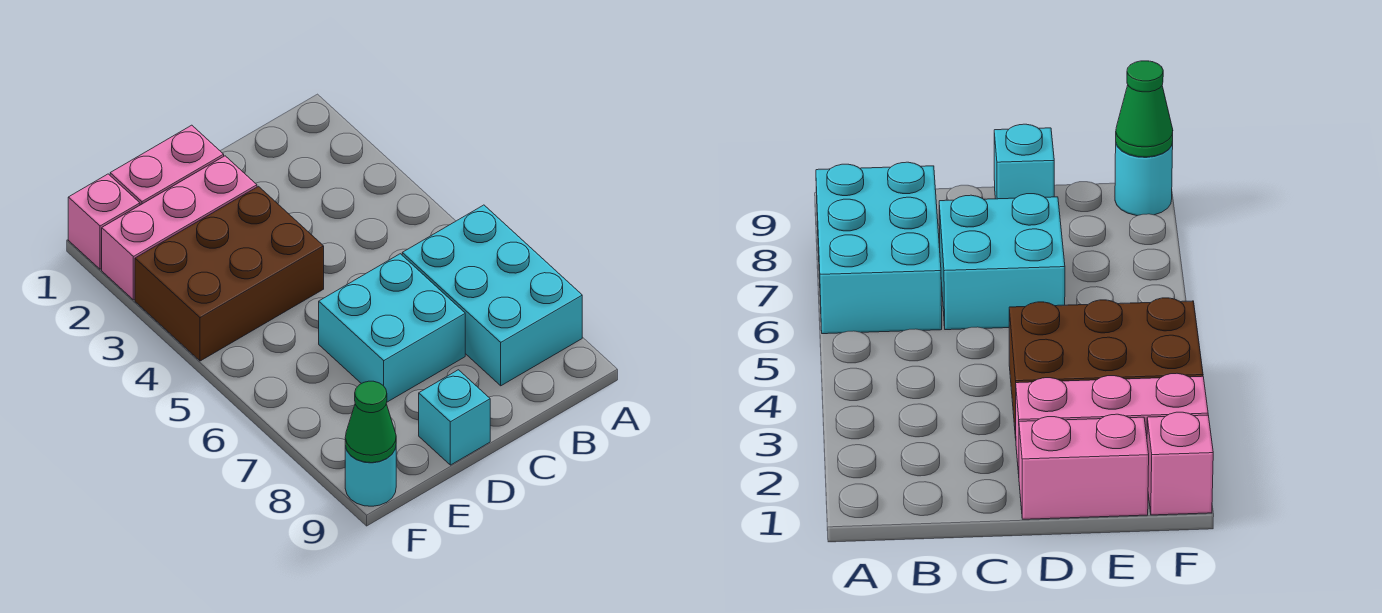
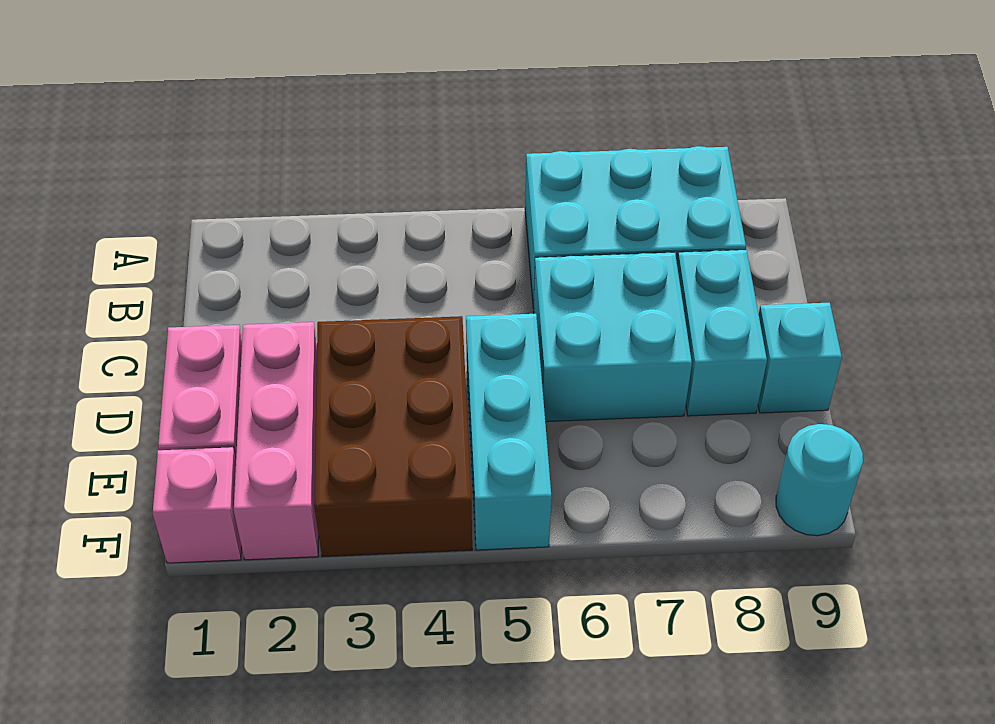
none -> cyan brick C8:D8 level 1
none -> cyan brick D5:F5 level 1
green cone F9 level 2 -> none

